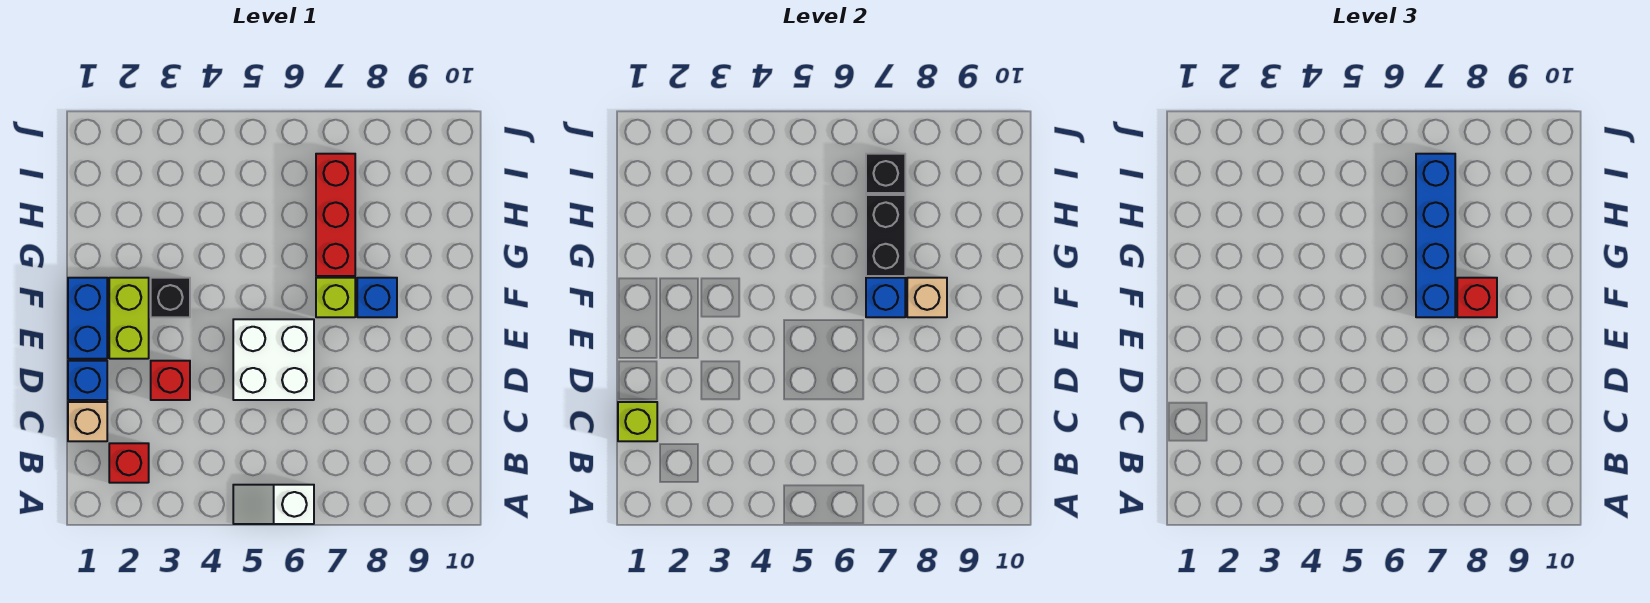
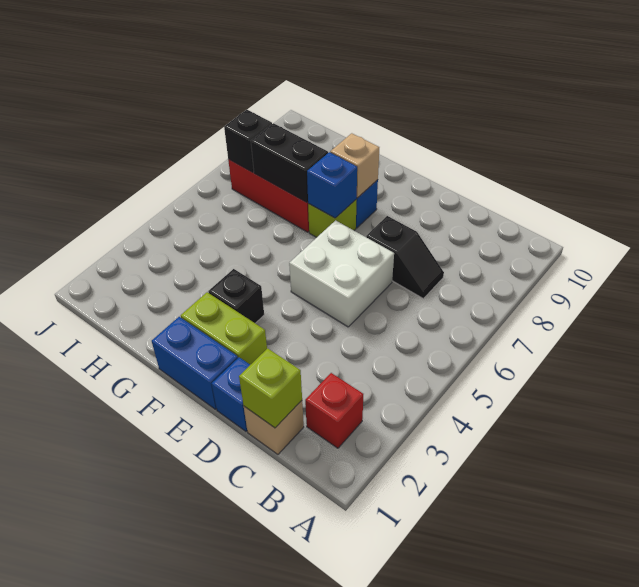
white slope A5:A6 level 1 top 6 -> none
none -> black slope C7:D7 level 1 top D
red brick D3 level 1 -> none
blue brick F7:I7 level 3 -> none
red brick F8 level 3 -> none

